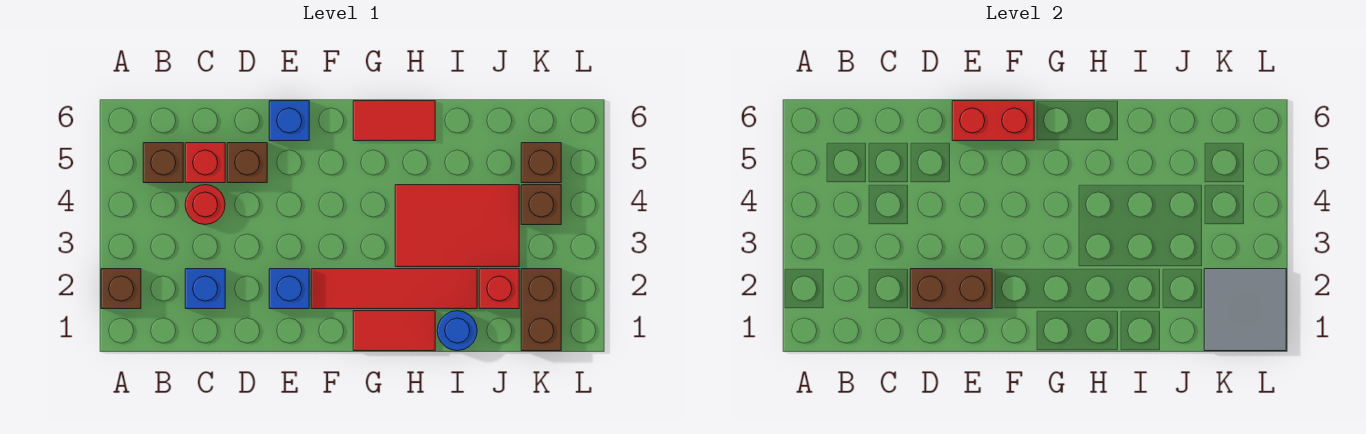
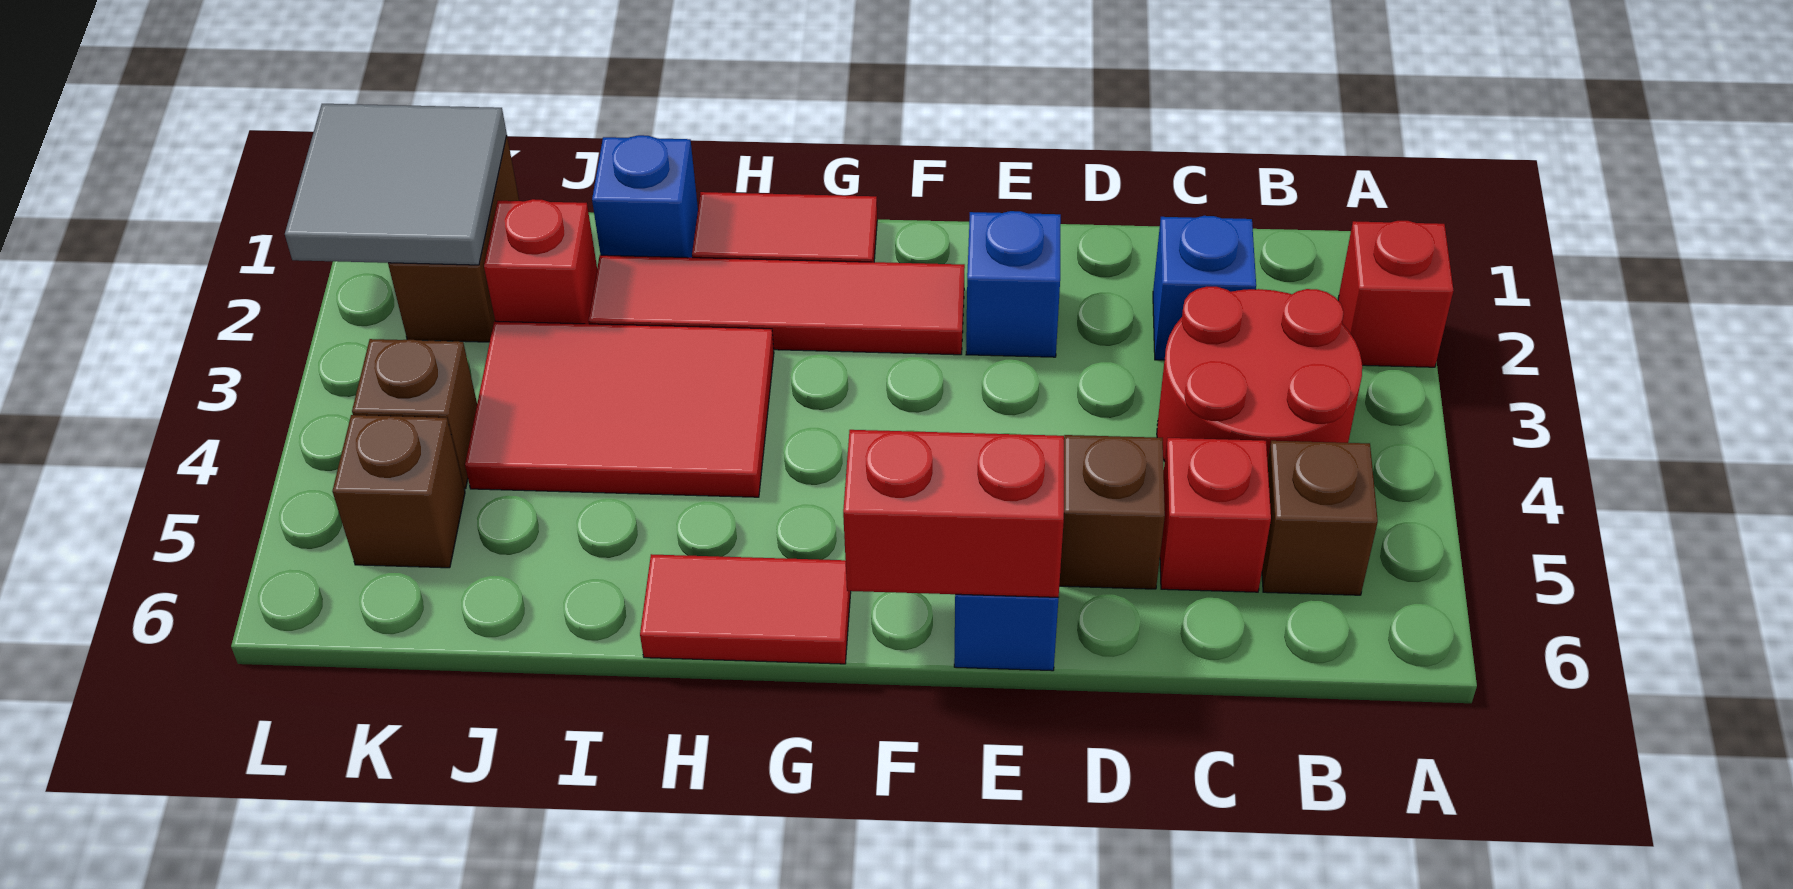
brown brick A2 level 1 -> red brick A2 level 1
red round brick C4 level 1 -> red round brick B3:C4 level 1
brown brick D2:E2 level 2 -> none
blue round brick I1 level 1 -> blue brick I1 level 1

